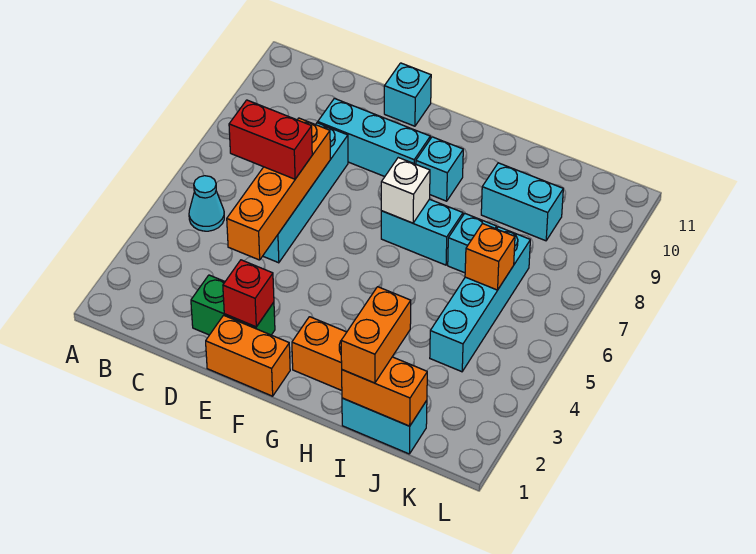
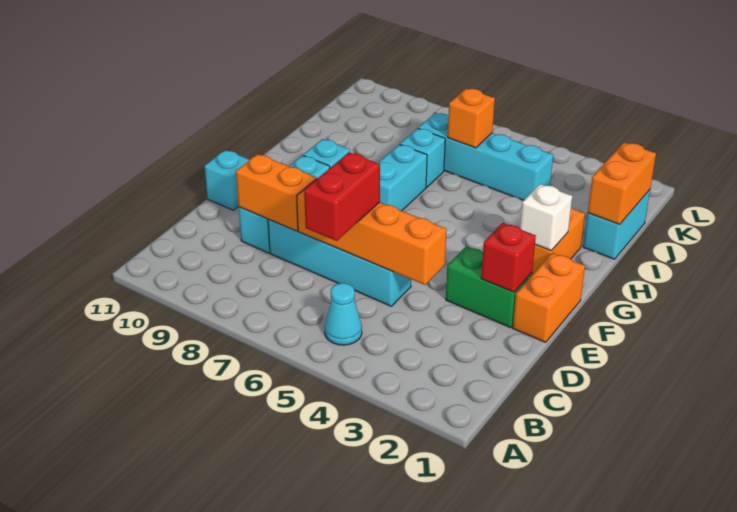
green brick D2:E2 level 1 -> green brick E2:E3 level 1
white brick G7 level 2 -> white brick G2 level 2
orange brick I1:I2 level 3 -> orange brick D8:D9 level 2
cyan brick I9:J9 level 1 -> none

